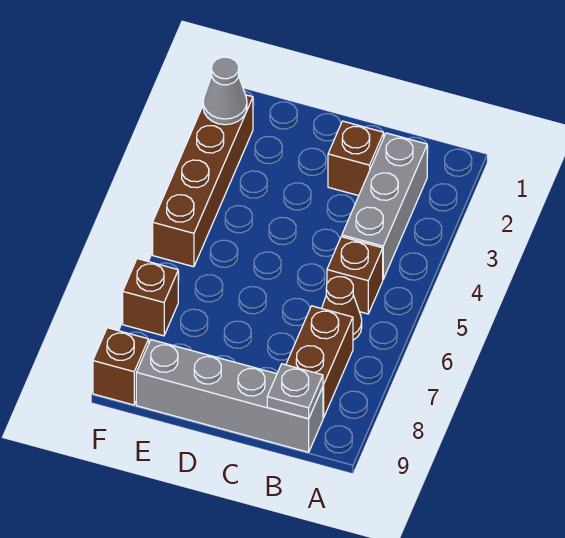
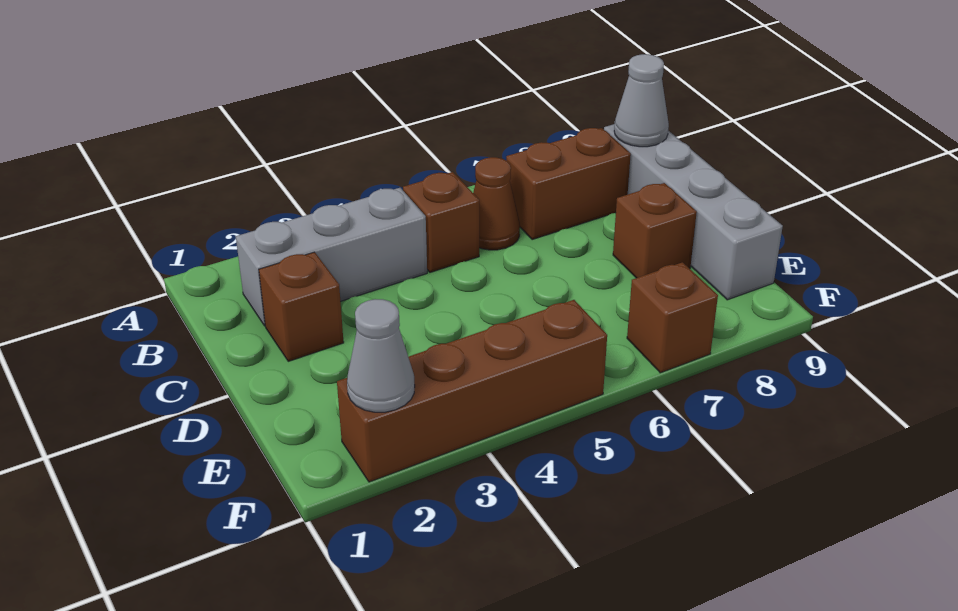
grey plate B9 level 2 -> grey cone B9 level 2
brown brick F9 level 1 -> brown brick D8 level 1

